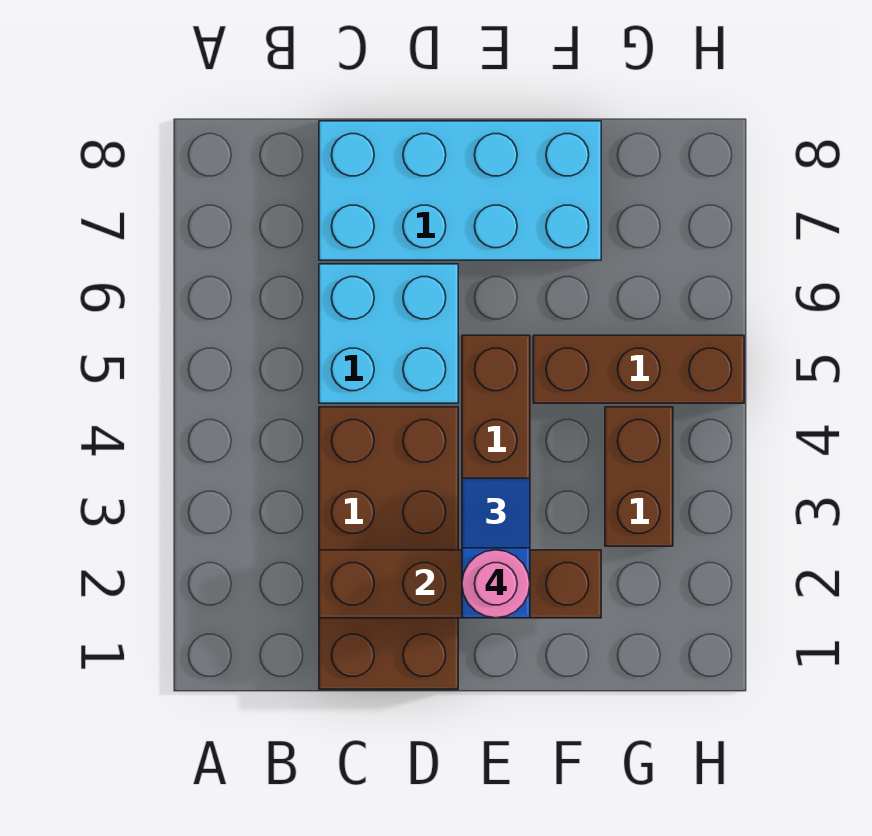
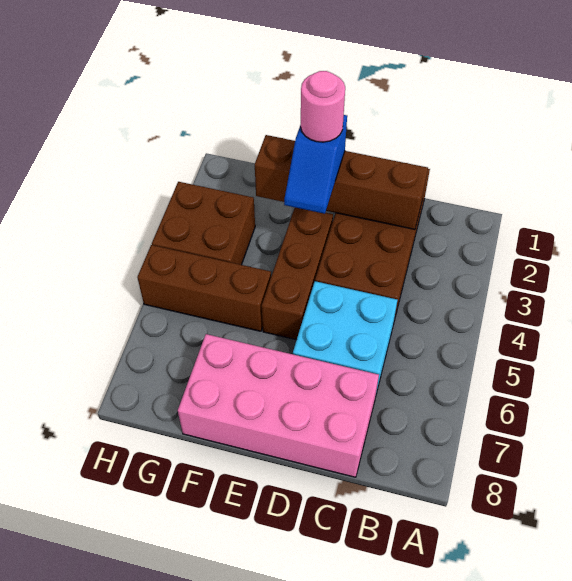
cyan brick C7:F8 level 1 -> pink brick C7:F8 level 1
brown brick G3:G4 level 1 -> brown brick G3:H4 level 1

